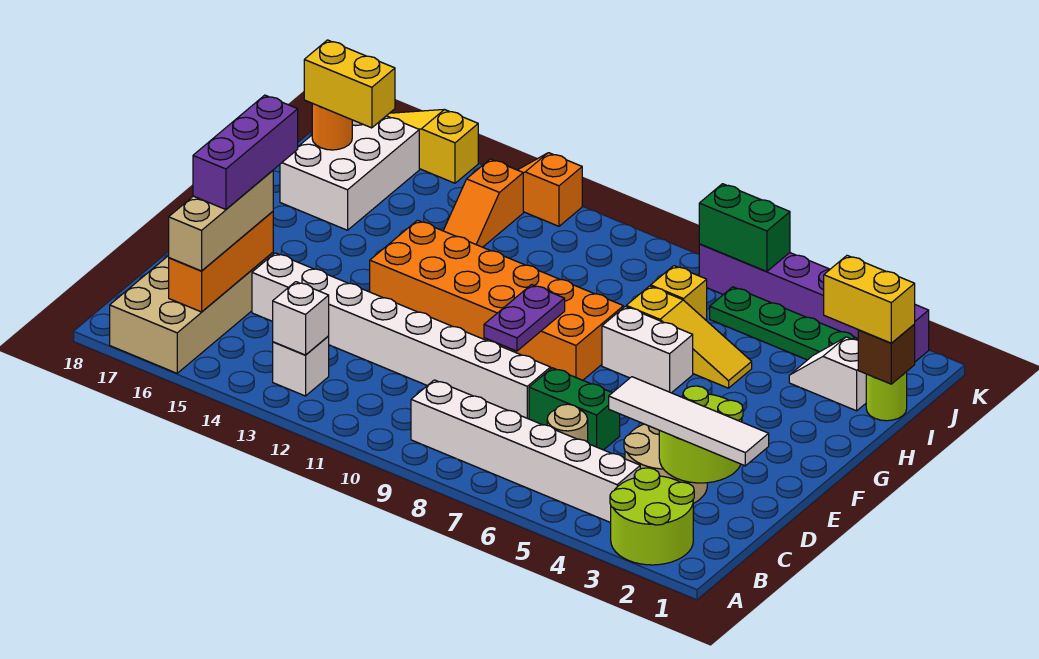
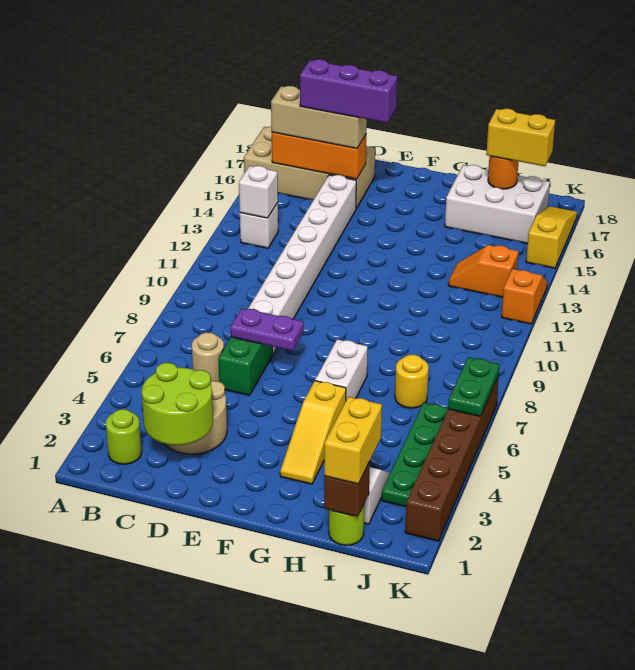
lime round brick A2:B3 level 1 -> lime round brick B2 level 1
white brick B4:B9 level 1 -> none
white tile C1:C4 level 3 -> none
purple plate E9:F9 level 2 -> purple plate D7:E7 level 2
orange brick F8:G13 level 1 -> none
yellow slope H5:H7 level 1 top 7 -> yellow slope G3:G5 level 1 top 5
yellow brick I7 level 1 -> yellow round brick I7 level 1
yellow brick I16:I17 level 3 -> yellow brick I17:J17 level 3
purple brick K2:K7 level 1 -> brown brick K2:K7 level 1
green brick K6:K7 level 2 -> green plate K6:K7 level 2

